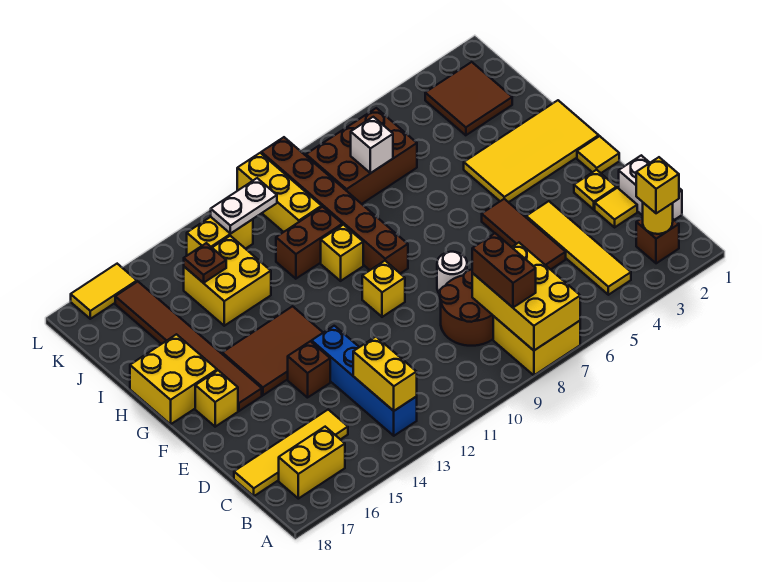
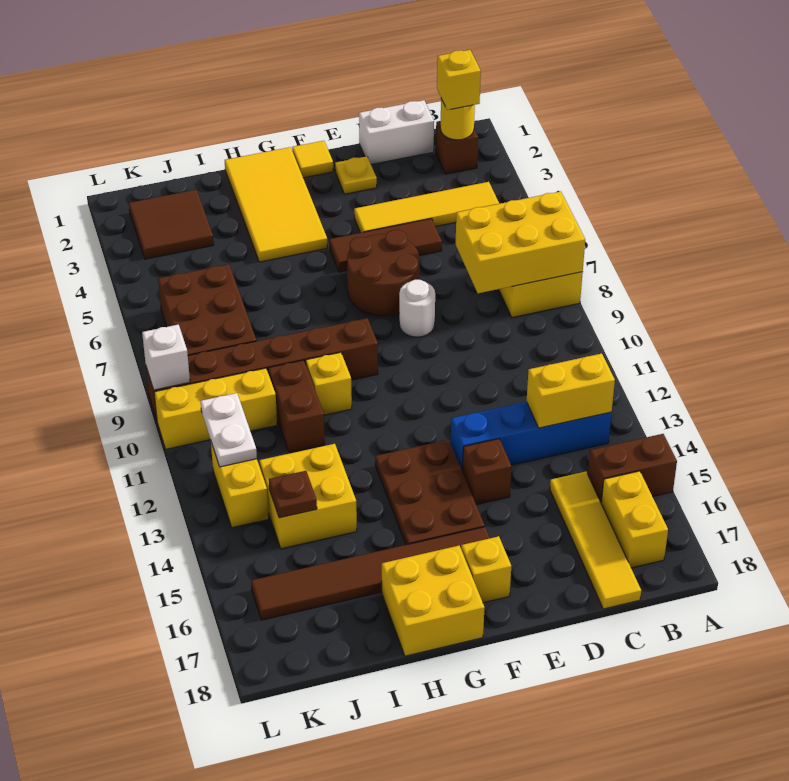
brown brick B8:C8 level 3 -> brown brick A15:B15 level 1
brown round brick C8:D9 level 1 -> brown round brick E6:F7 level 1
yellow tile D2 level 1 -> none
yellow brick F10 level 1 -> none
brown tile F13:G15 level 1 -> brown plate F13:G15 level 1
white brick J7 level 2 -> white brick L9 level 2
yellow tile L16:L17 level 1 -> none

